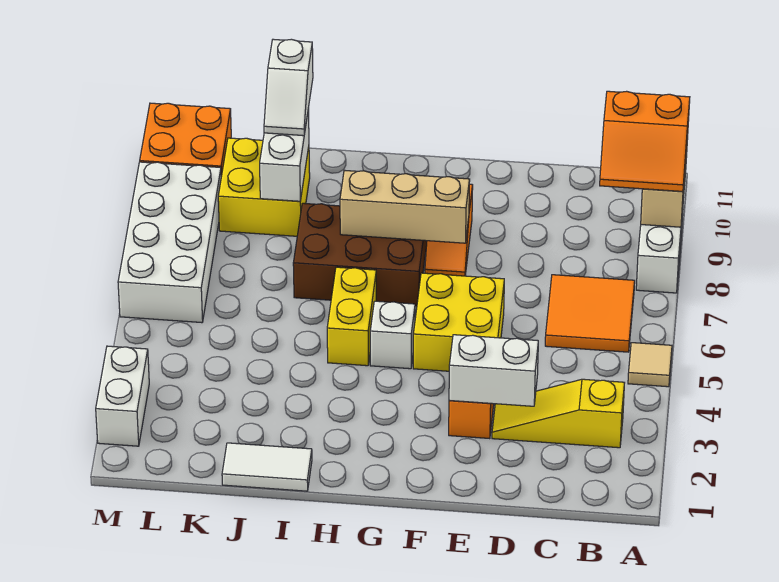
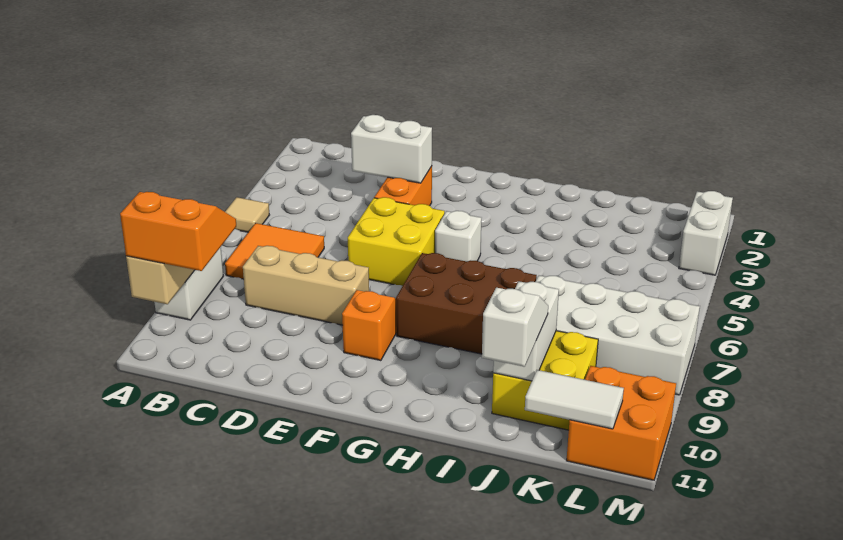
yellow slope B3:D3 level 1 top B -> none
tan brick F8:H8 level 2 -> tan brick C8:E8 level 1
yellow brick H5:H6 level 1 -> none
white tile I1:J1 level 1 -> white tile K11:L11 level 2
white brick L6:M9 level 1 -> white brick J7:M8 level 1

